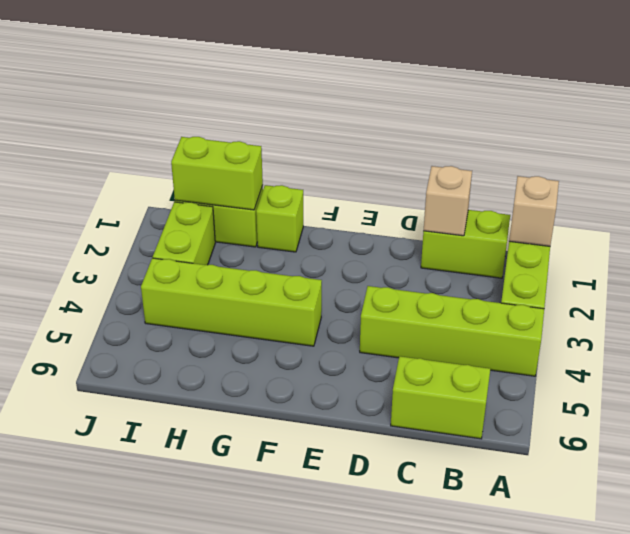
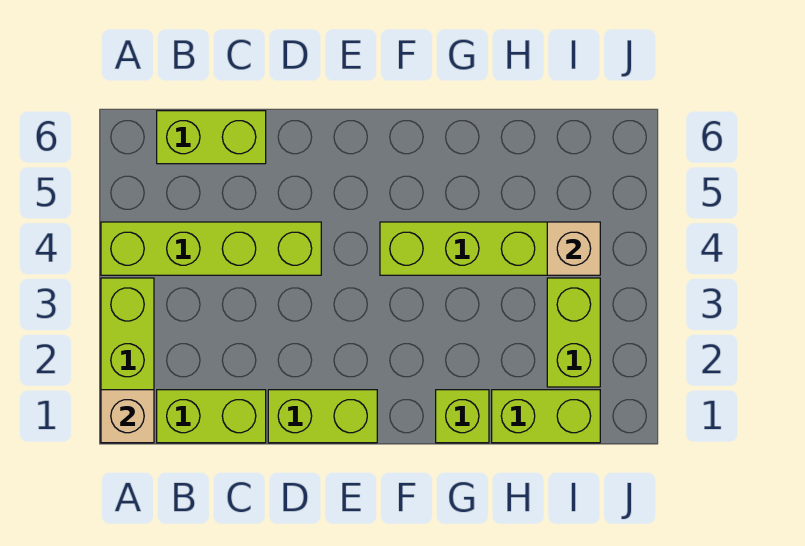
tan brick C1 level 2 -> tan brick I4 level 2
lime brick H1:I1 level 2 -> lime brick D1:E1 level 1

